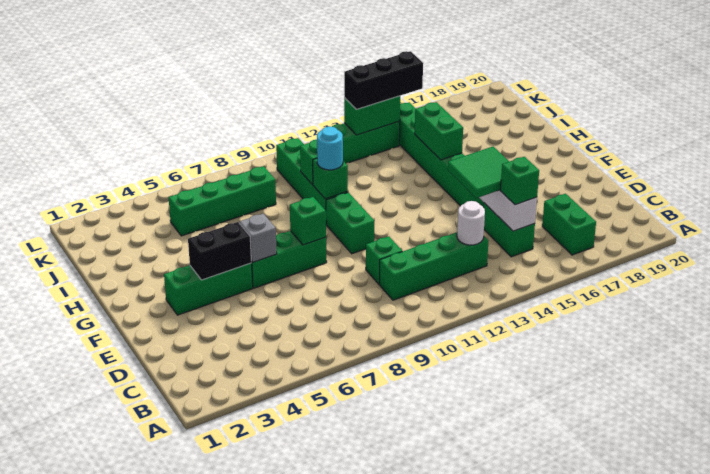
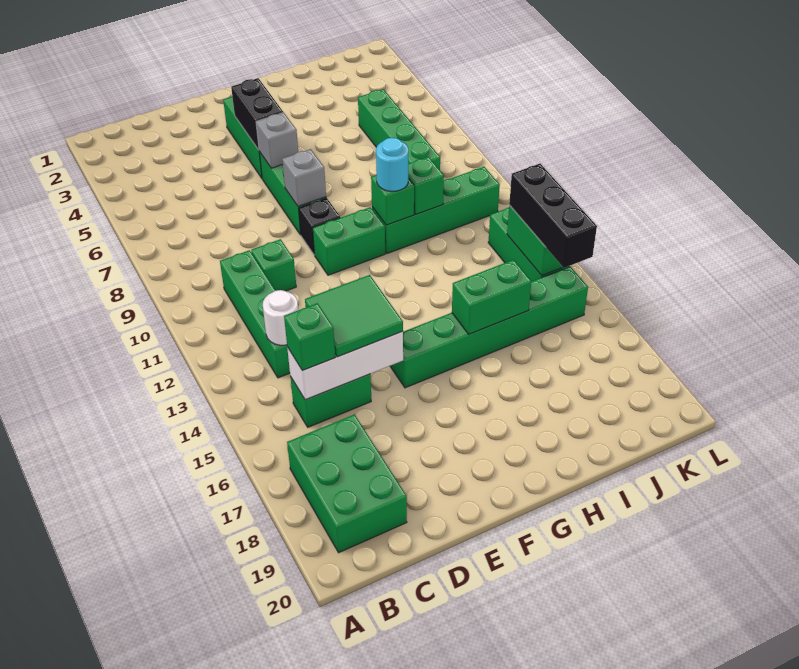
green brick B17:C17 level 1 -> green brick B17:C19 level 1
green brick F8 level 2 -> grey brick F8 level 2
none -> black brick F9 level 1

